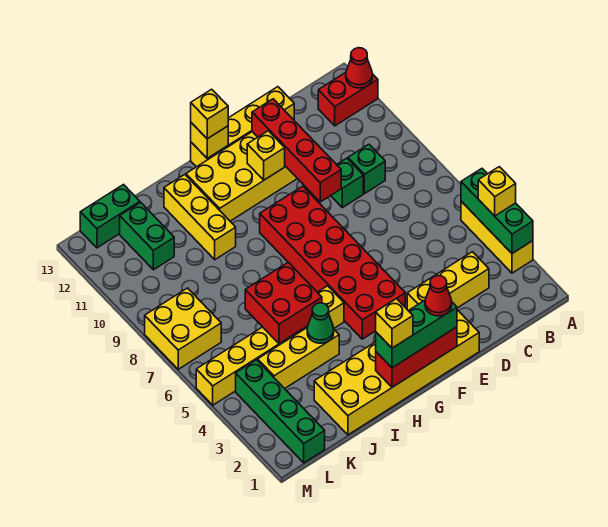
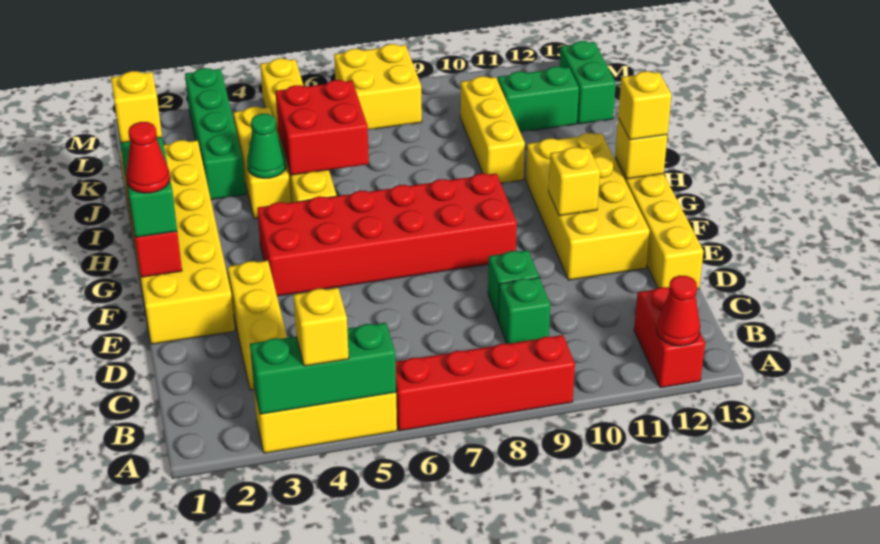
red brick E9:E12 level 2 -> red brick A6:A9 level 1
yellow brick I10:I12 level 1 -> yellow brick I10:K10 level 1
green brick L1:L4 level 1 -> green brick J3:M3 level 1

